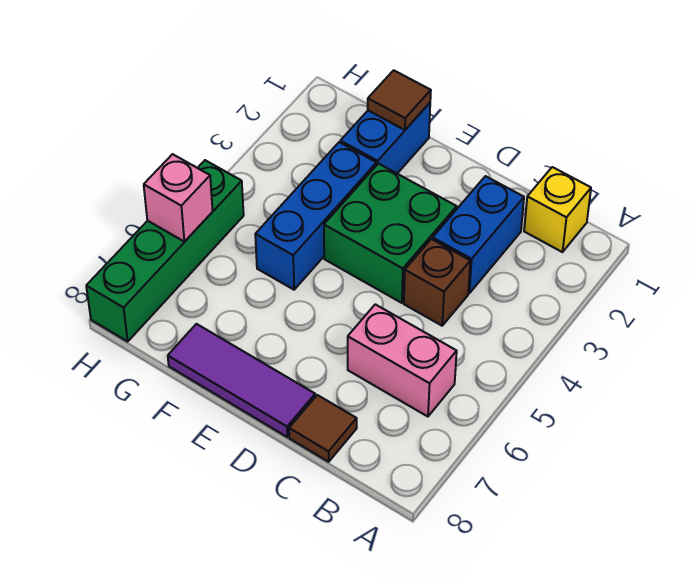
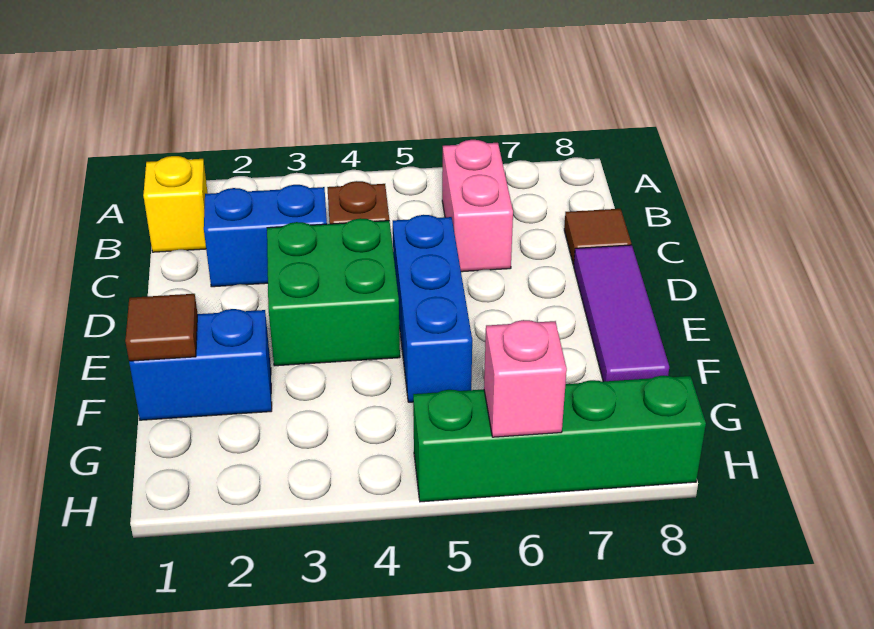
blue brick F3:F5 level 1 -> blue brick D5:F5 level 1

